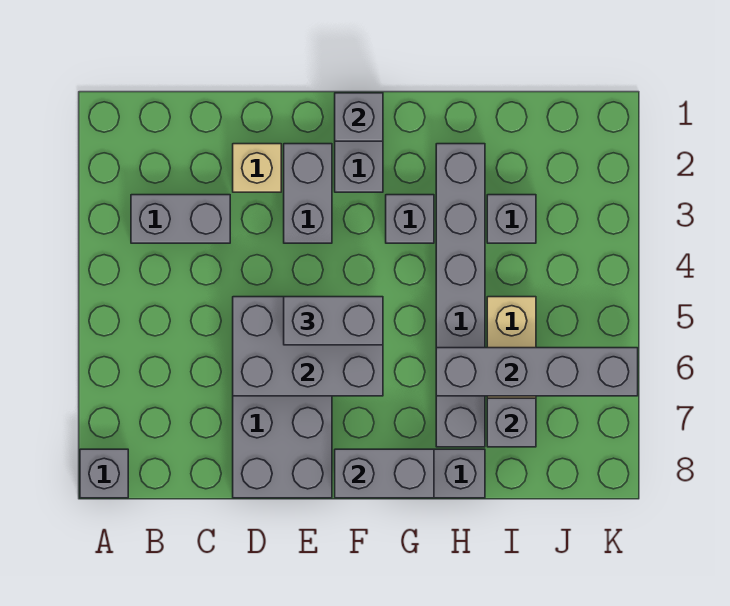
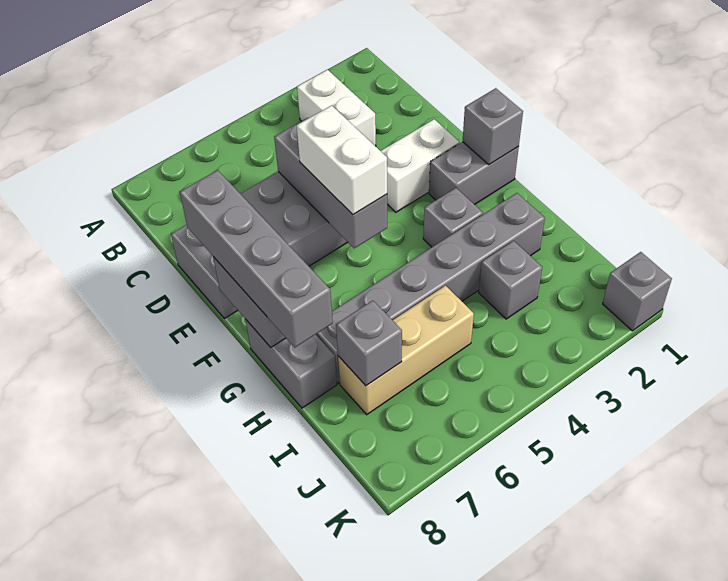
grey brick A8 level 1 -> grey brick K1 level 1
grey brick B3:C3 level 1 -> white brick B3:C3 level 1
tan brick D2 level 1 -> none
grey brick D5:F6 level 2 -> grey brick D5:F5 level 2
grey brick E2:E3 level 1 -> white brick E2:E3 level 1
grey brick E5:F5 level 3 -> white brick E5:F5 level 3
grey brick H6:K6 level 2 -> grey brick E8:H8 level 3

